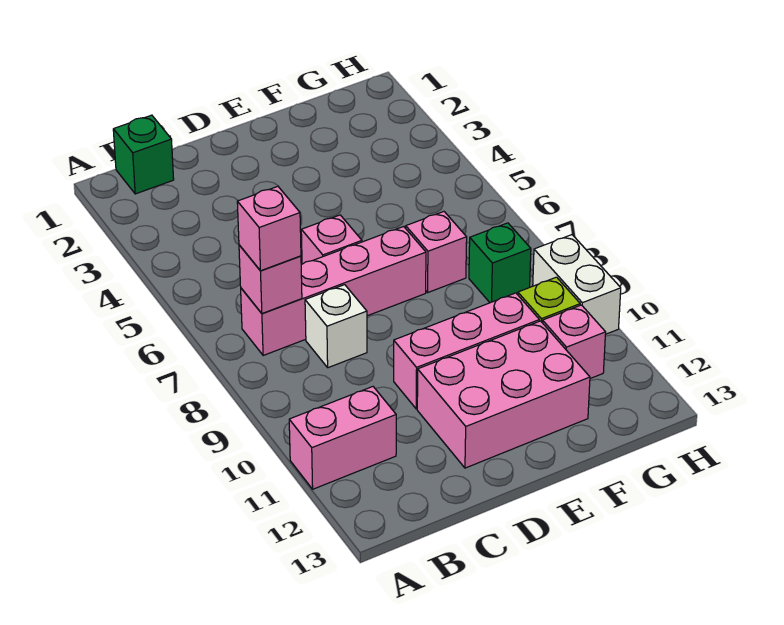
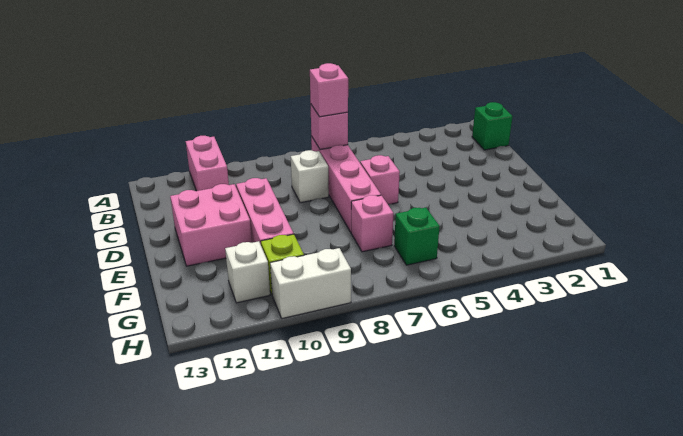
pink brick D11:F12 level 1 -> pink brick D11:E12 level 1
green brick G8 level 1 -> green brick G6 level 1
pink brick G11 level 1 -> white brick G11 level 1

